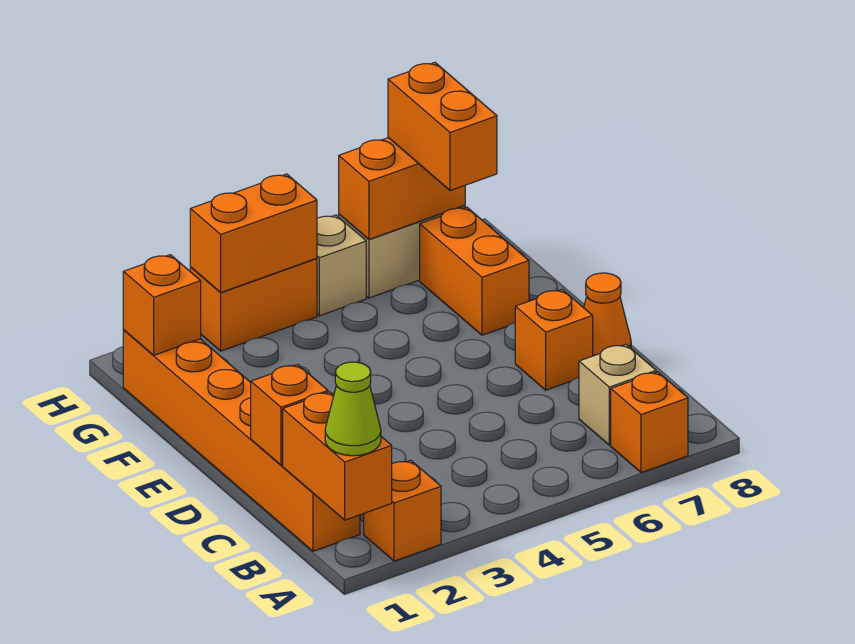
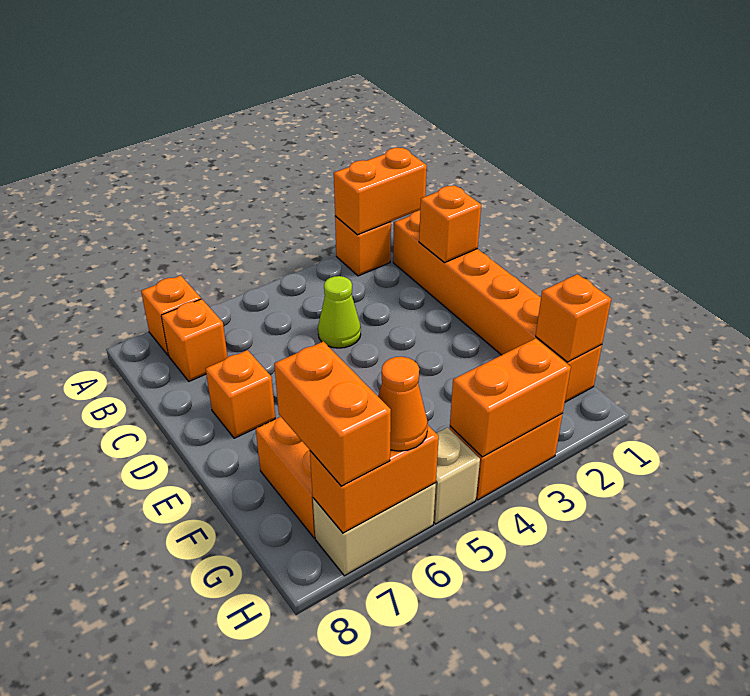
orange brick A1:B1 level 2 -> orange brick A1:A2 level 2
lime cone A1 level 3 -> lime cone C4 level 1
tan brick B7 level 1 -> orange brick B7 level 1
orange cone D8 level 1 -> orange cone H6 level 3

